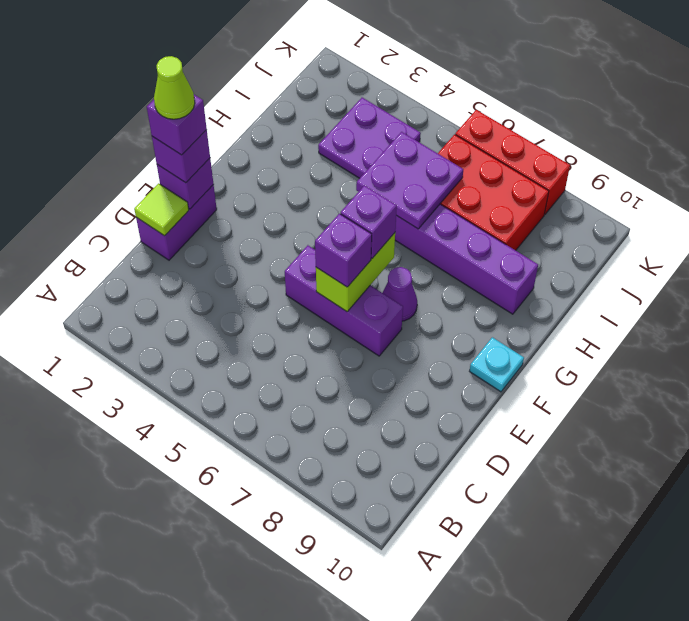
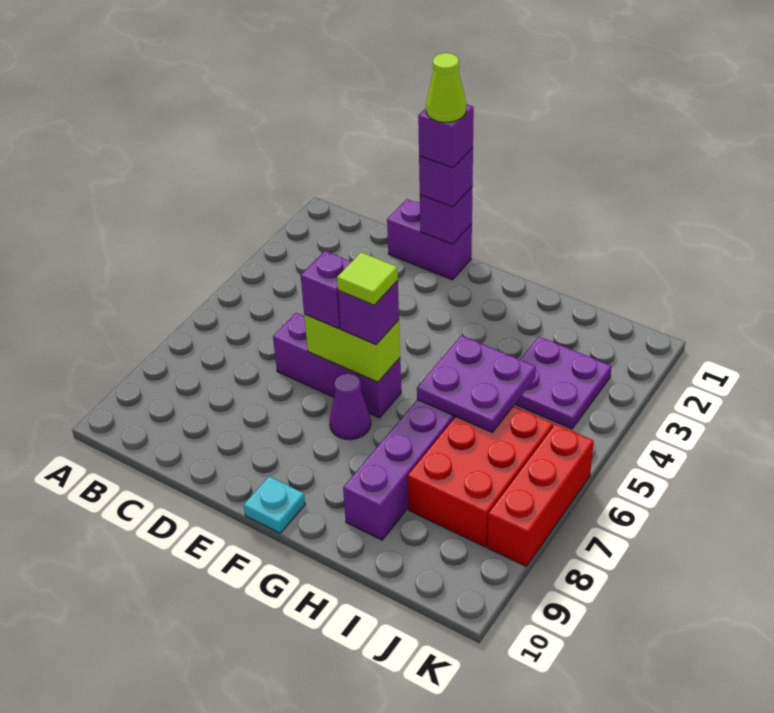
lime tile D1 level 2 -> lime tile F6 level 4
purple brick E5:E7 level 1 -> purple brick D6:F6 level 1

